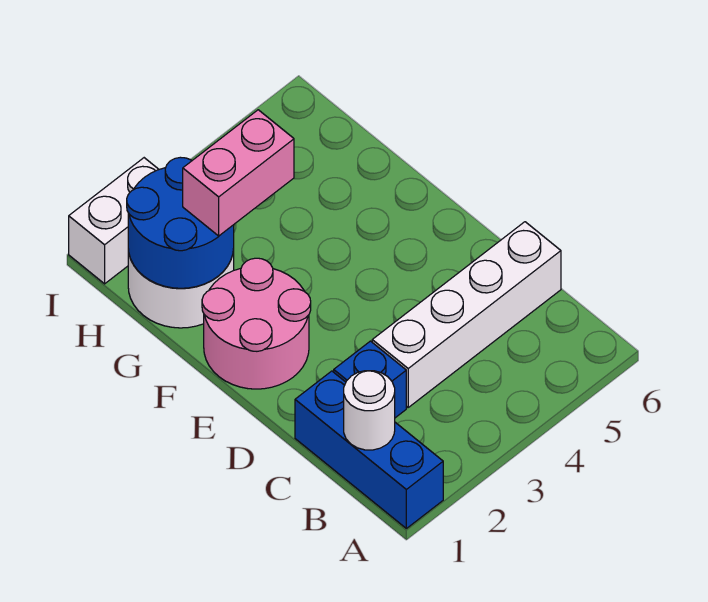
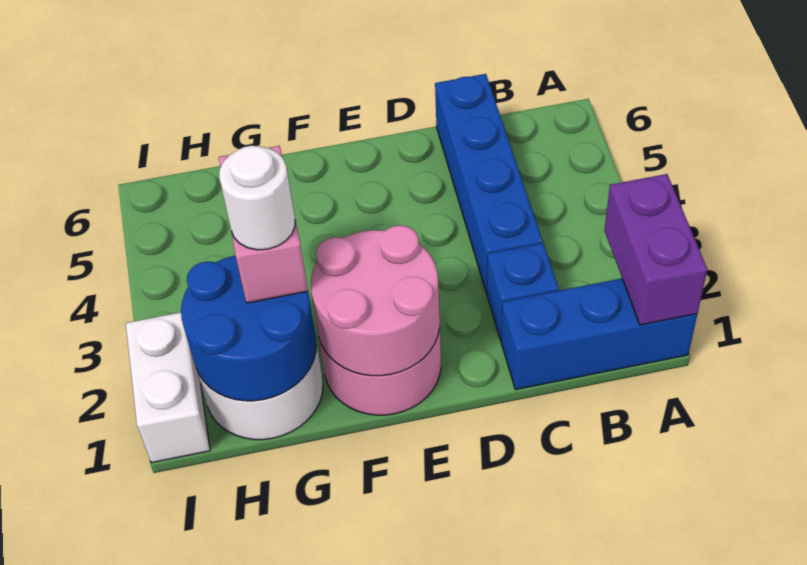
none -> purple brick A1:A2 level 2
white round brick B1 level 2 -> white round brick G2 level 4
white brick C3:C6 level 1 -> blue brick C3:C6 level 1
none -> pink round brick E1:F2 level 2

